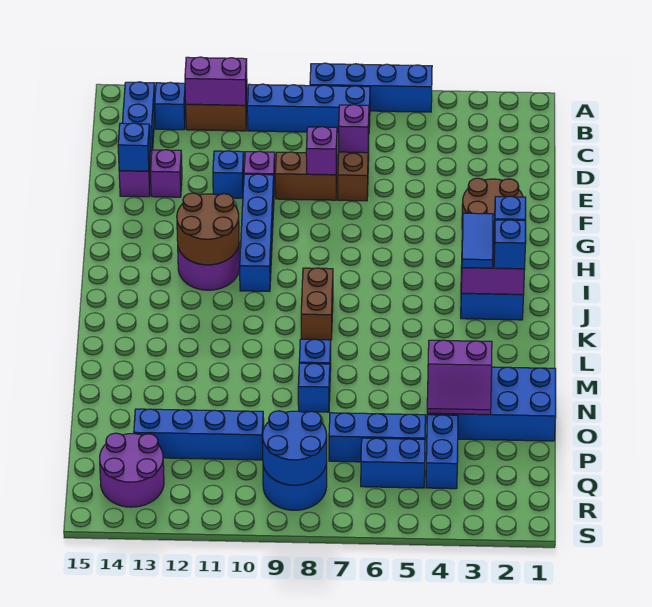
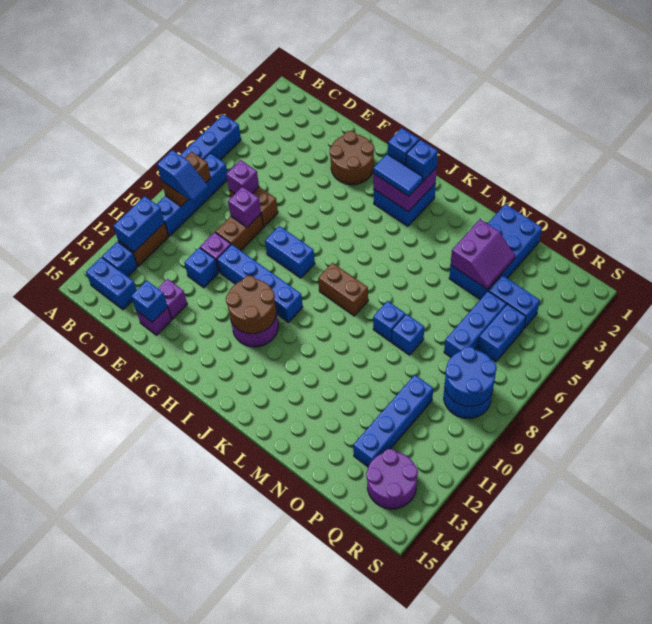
none -> brown brick B8:B9 level 2
none -> blue slope B9:C9 level 3 top B
purple brick B11:B12 level 2 -> blue brick B11:B12 level 2
none -> blue brick G8:H8 level 1

